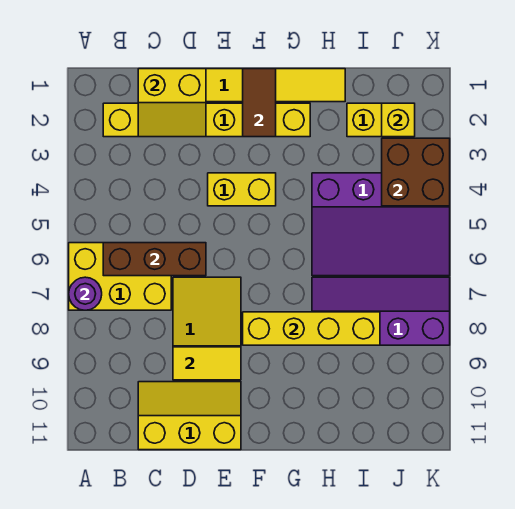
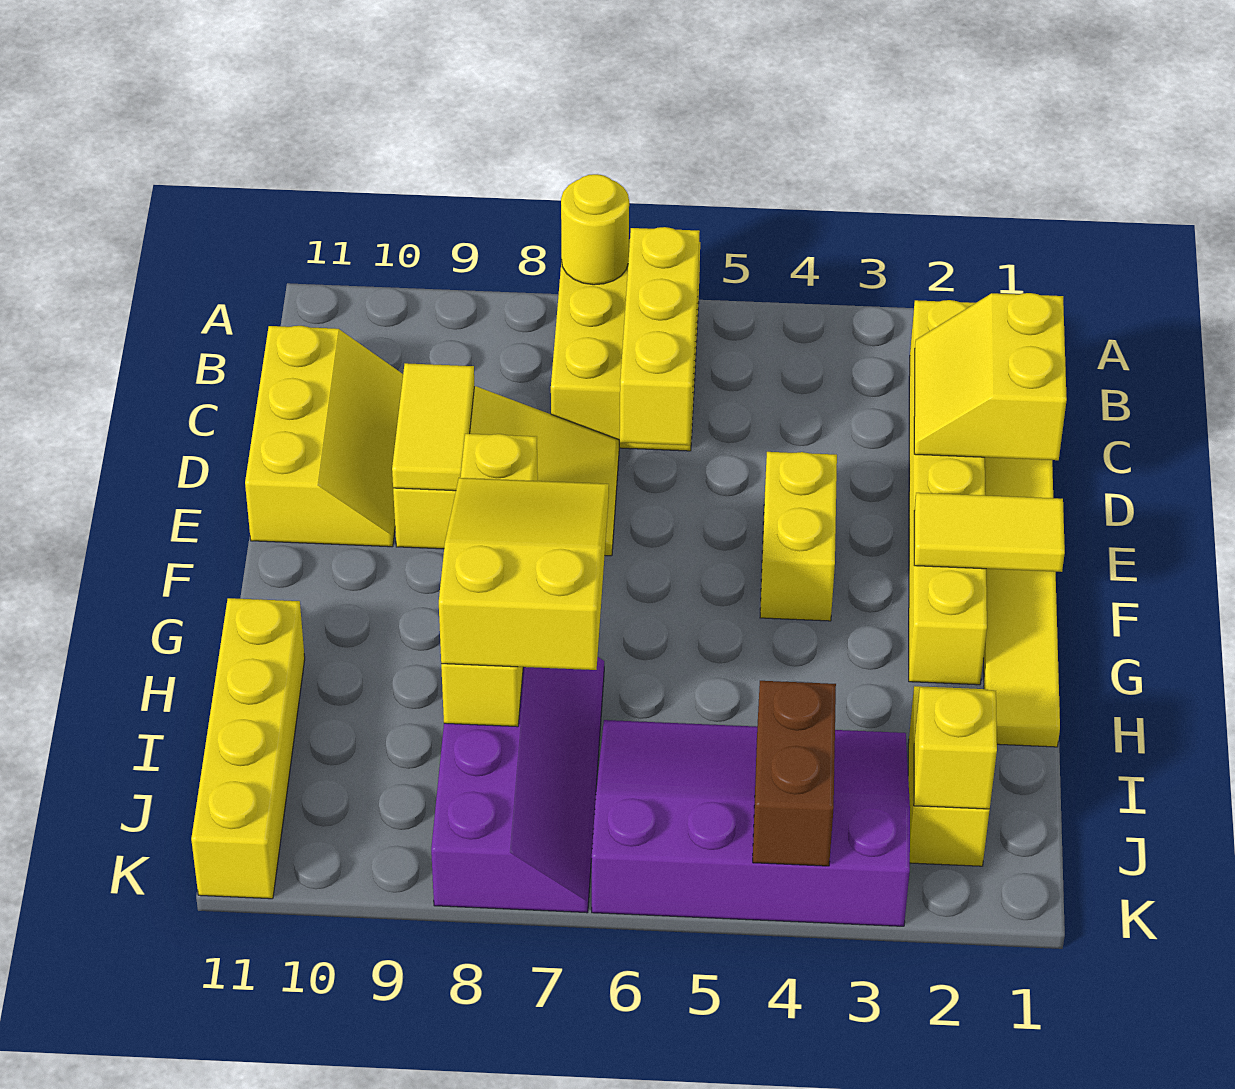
purple round brick A7 level 2 -> yellow round brick A7 level 2
brown brick B6:D6 level 2 -> yellow brick B6:D6 level 2
brown tile F1:F2 level 2 -> yellow tile F1:F2 level 2
none -> yellow slope G7:I8 level 3 top I
purple slope H4:K6 level 1 top 4 -> purple slope I3:K6 level 1 top K
none -> yellow brick H11:K11 level 1
brown brick J3:K4 level 2 -> brown brick J4:K4 level 2

